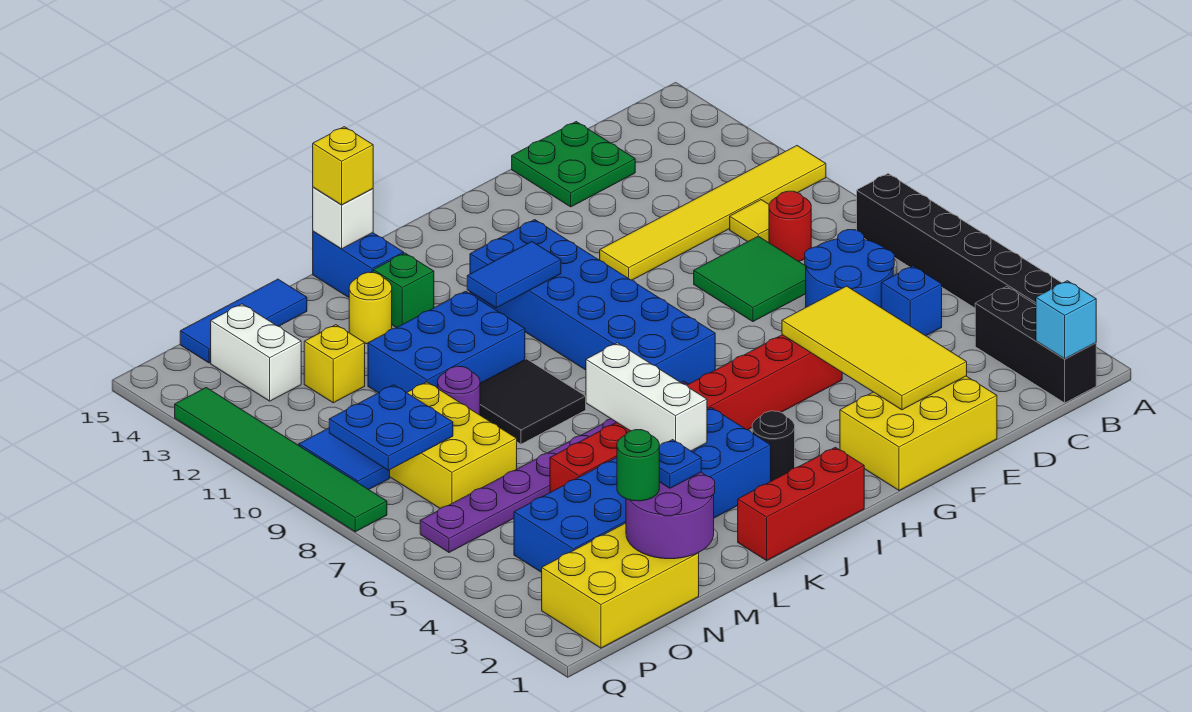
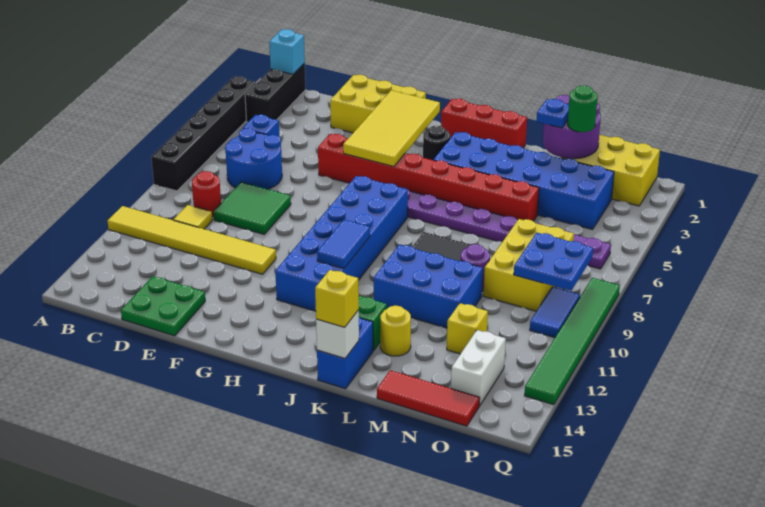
yellow tile E2:F5 level 2 -> yellow tile G2:H5 level 2
blue tile I11:J11 level 2 -> blue tile I10:I11 level 2
white brick K4:K6 level 2 -> none
blue tile M15:O15 level 1 -> red tile M15:O15 level 1

